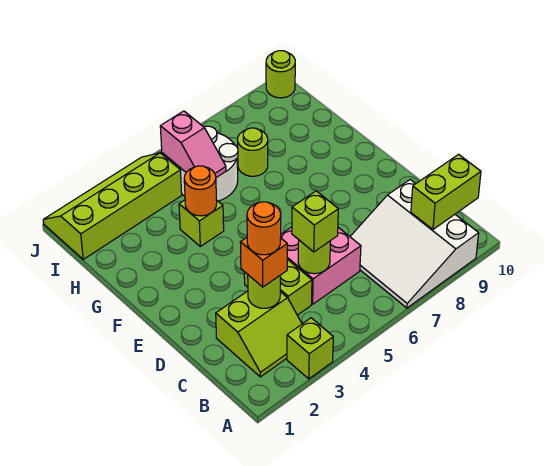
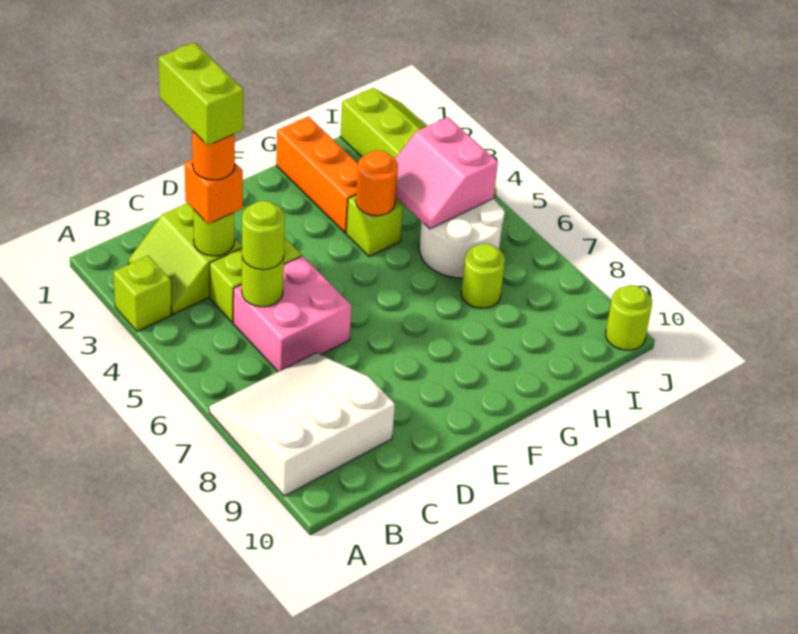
lime brick B9:B10 level 2 -> lime brick C2:C3 level 5
lime brick C5 level 3 -> lime round brick C5 level 3
none -> orange brick G1:G3 level 1
pink slope H5:I5 level 2 top I -> pink slope H4:I5 level 2 top I

